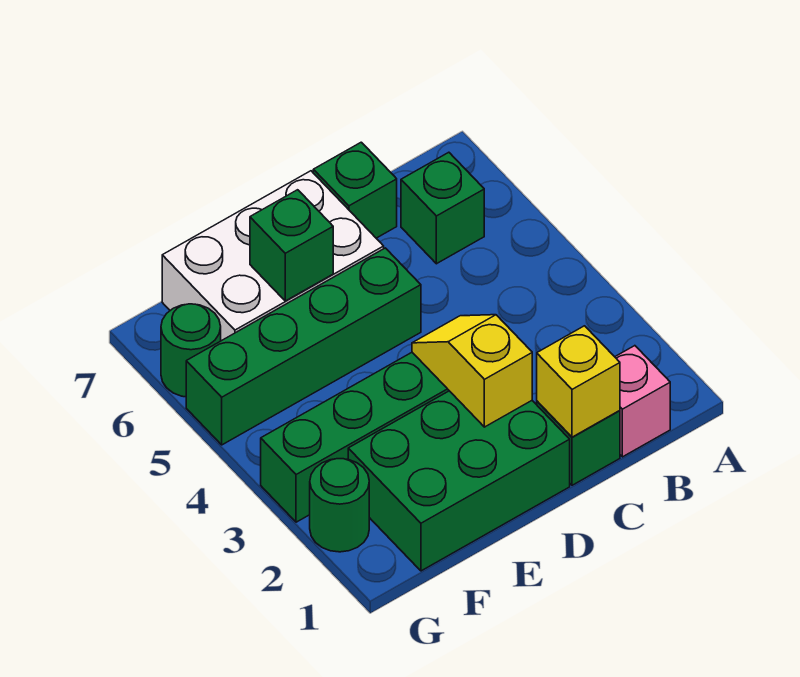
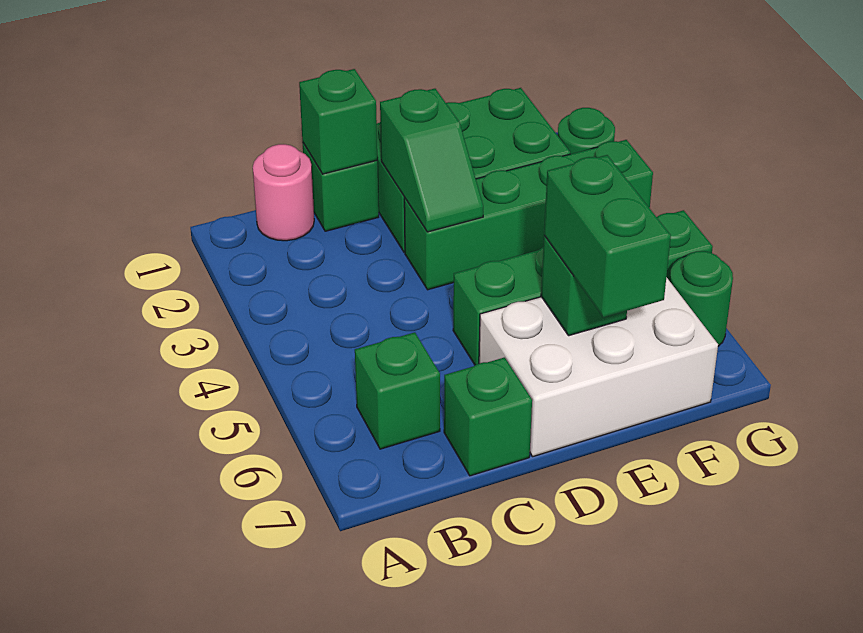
pink brick B1 level 1 -> pink round brick B1 level 1
yellow brick C1 level 2 -> green brick C1 level 2
yellow slope D2:D3 level 2 top 2 -> green slope D2:D3 level 2 top 2
none -> green brick E6:E7 level 3

